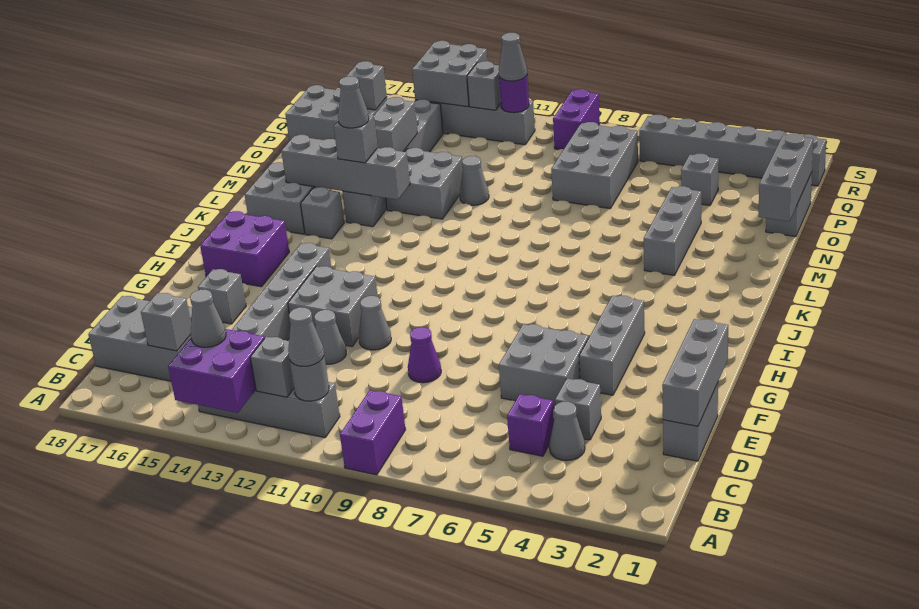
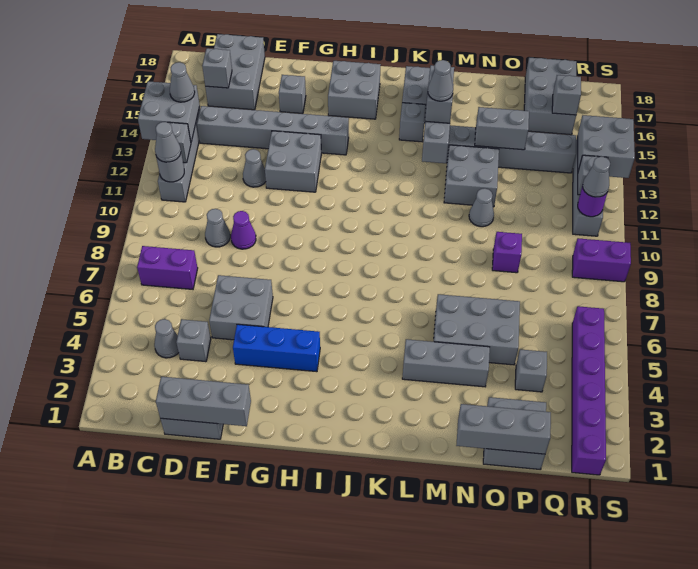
purple brick A9:B9 level 1 -> purple brick B7:C7 level 1
purple brick A13:B14 level 2 -> grey brick A13:B14 level 2
purple brick C5 level 1 -> purple brick O9 level 1
grey brick F4:H4 level 1 -> blue brick F4:H4 level 1
grey cone F11 level 1 -> grey cone D9 level 1
purple brick H16:I17 level 1 -> grey brick H16:I17 level 1
grey brick O1:P1 level 1 -> grey brick O1:P2 level 1
grey brick O7:Q8 level 1 -> grey brick M5:O6 level 1
grey brick R1:R6 level 1 -> purple brick R1:R6 level 1

